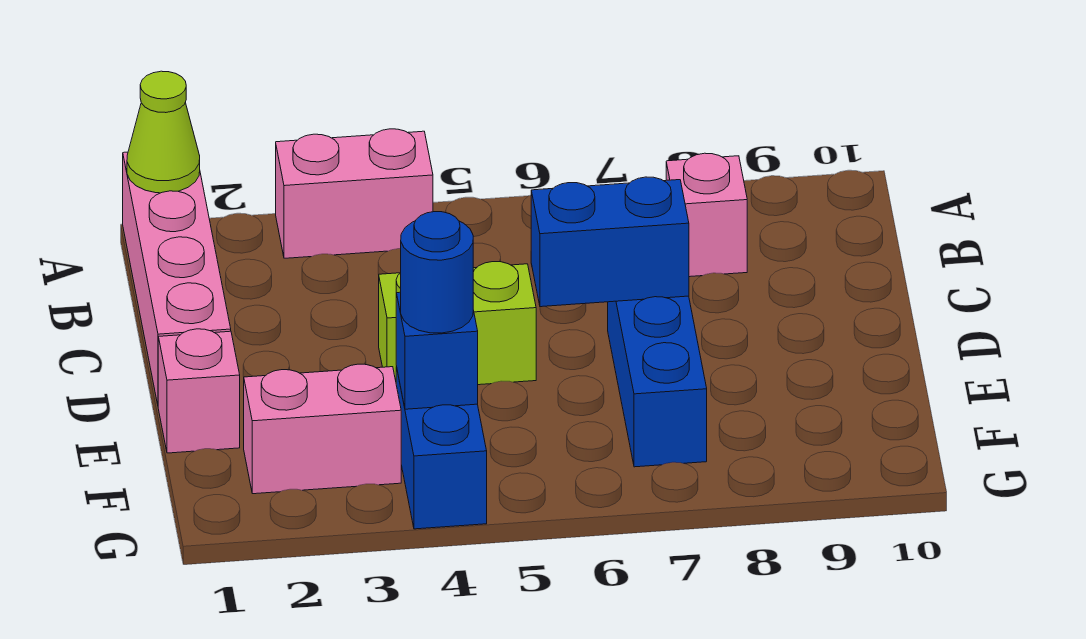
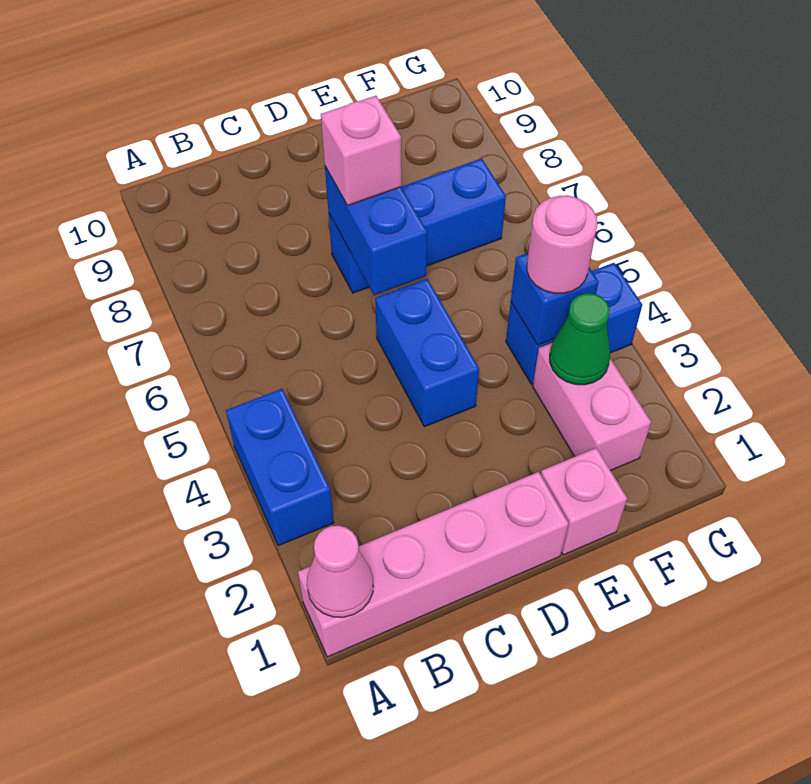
lime cone A1 level 2 -> pink cone A1 level 2
pink brick A3:A4 level 1 -> blue brick A3:A4 level 1
pink brick B8 level 1 -> pink brick D7 level 3
lime brick D4:D5 level 1 -> blue brick D4:D5 level 1
none -> green cone F3 level 2
blue round brick F4 level 3 -> pink round brick F4 level 3

